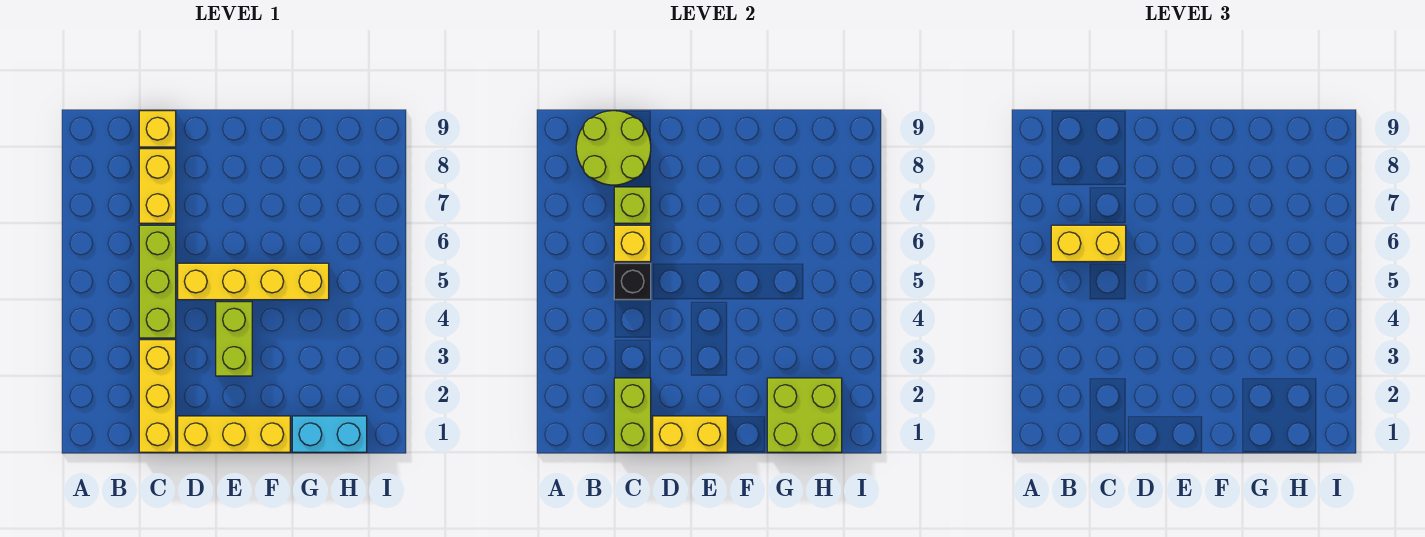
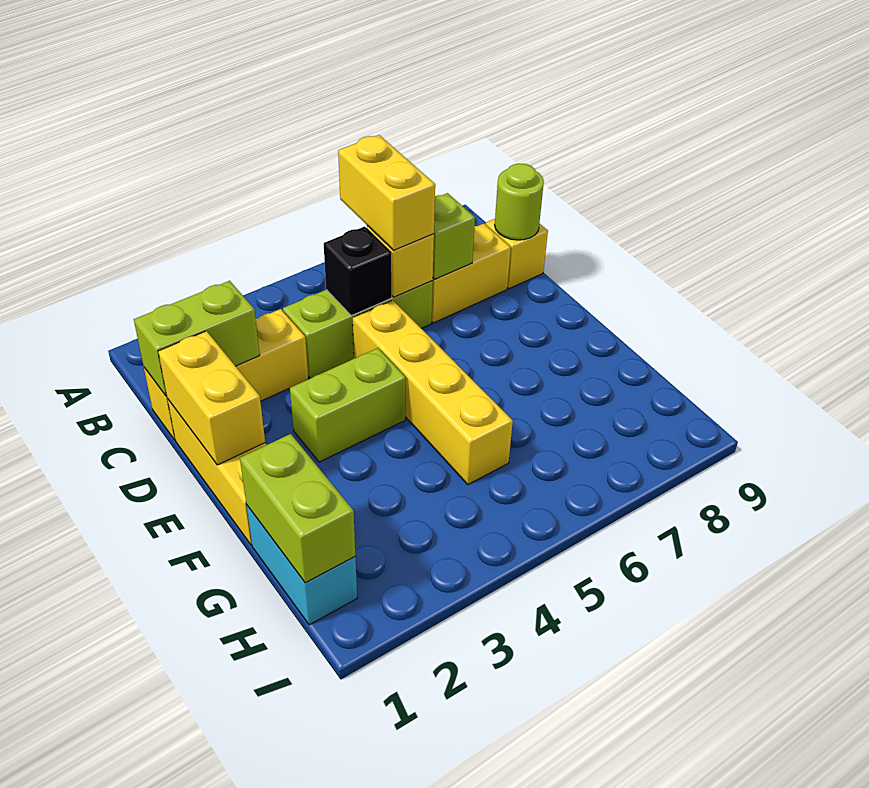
lime round brick B8:C9 level 2 -> lime round brick C9 level 2
lime brick G1:H2 level 2 -> lime brick G1:H1 level 2

